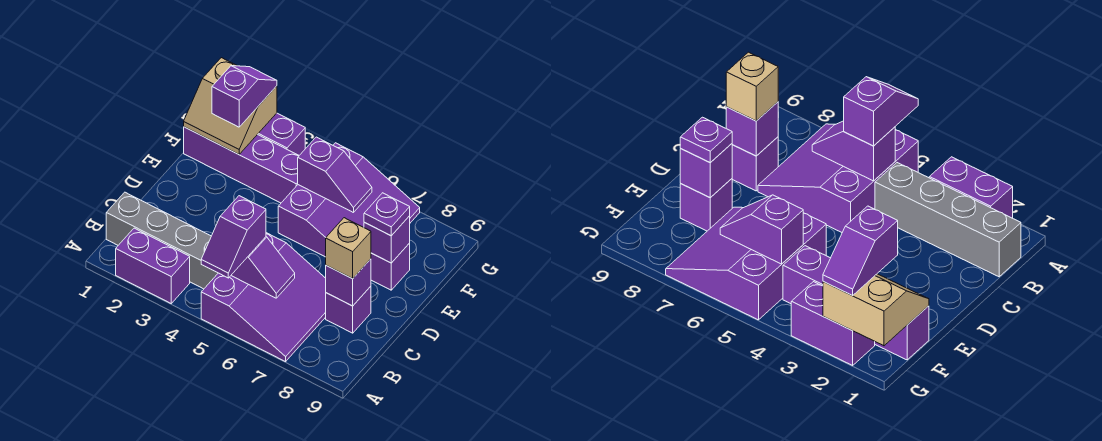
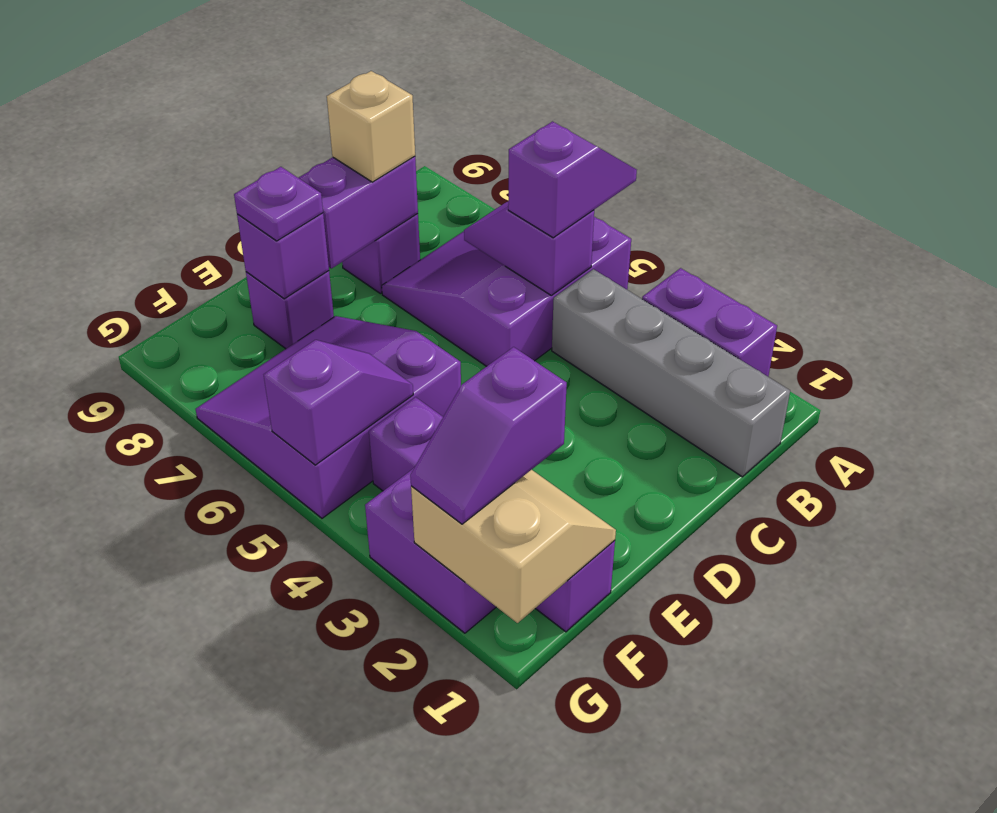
purple brick C8 level 2 -> purple brick C8:D8 level 2
purple slope F5:F6 level 2 top 5 -> purple slope F5:G5 level 2 top G

